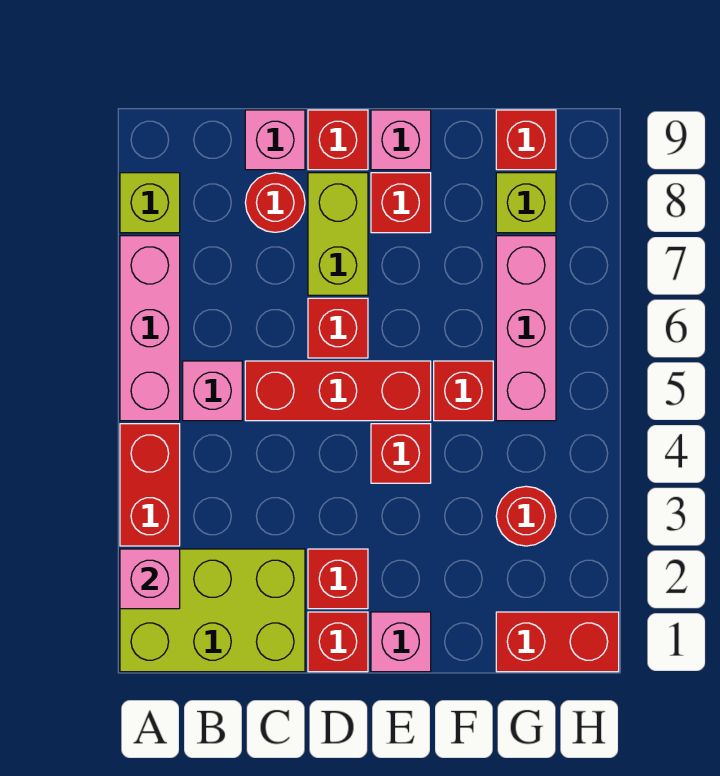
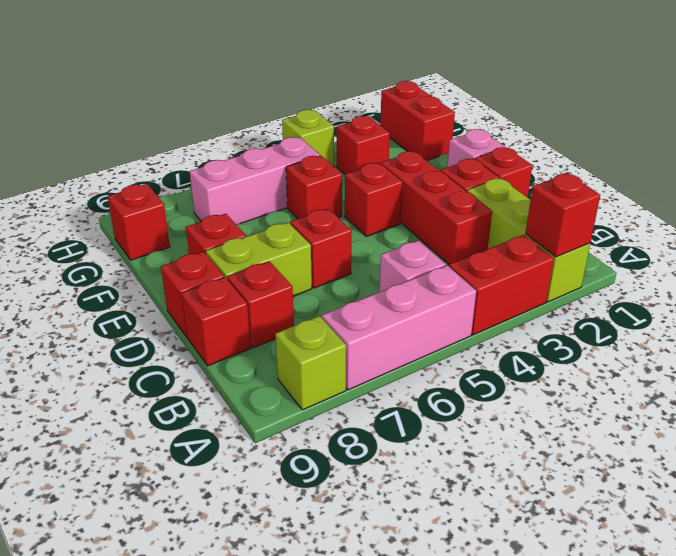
lime brick A1:C2 level 1 -> lime brick A2:C2 level 1
pink brick A2 level 2 -> red brick A2 level 2
red brick C5:E5 level 1 -> red brick C3:E3 level 1
red round brick C8 level 1 -> red brick C8 level 1
pink brick C9 level 1 -> red brick C9 level 1
pink brick E9 level 1 -> none
red round brick G3 level 1 -> red brick G3 level 1
lime brick G8 level 1 -> lime brick H4 level 1

